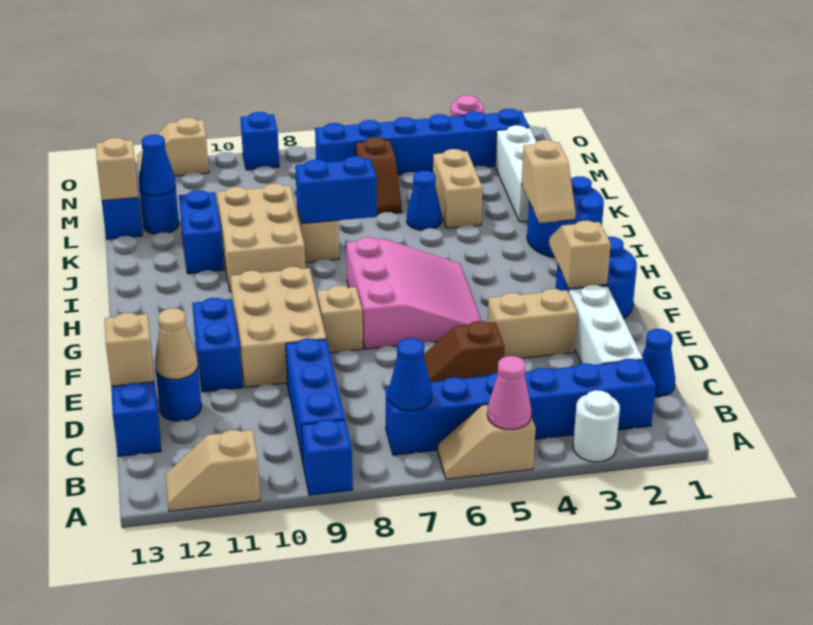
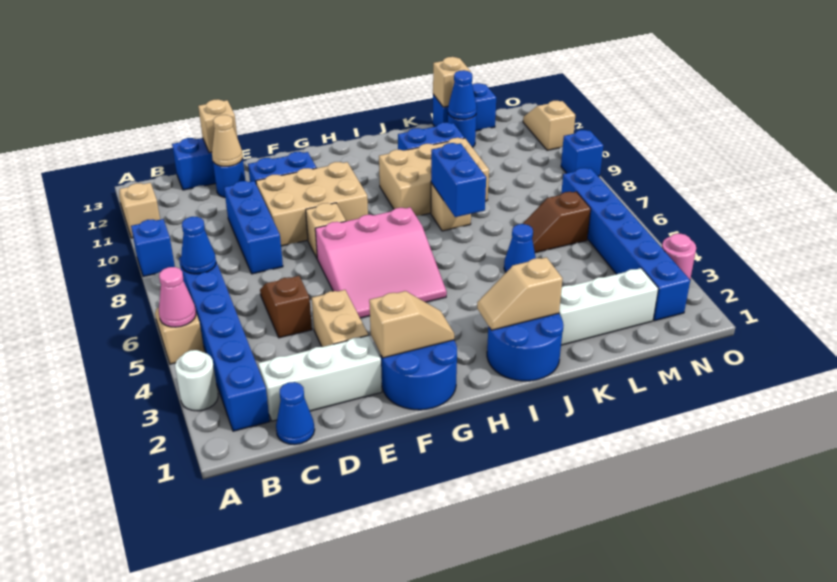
blue brick B9:D9 level 1 -> blue brick D8:D10 level 1
tan brick K4:L4 level 1 -> none

